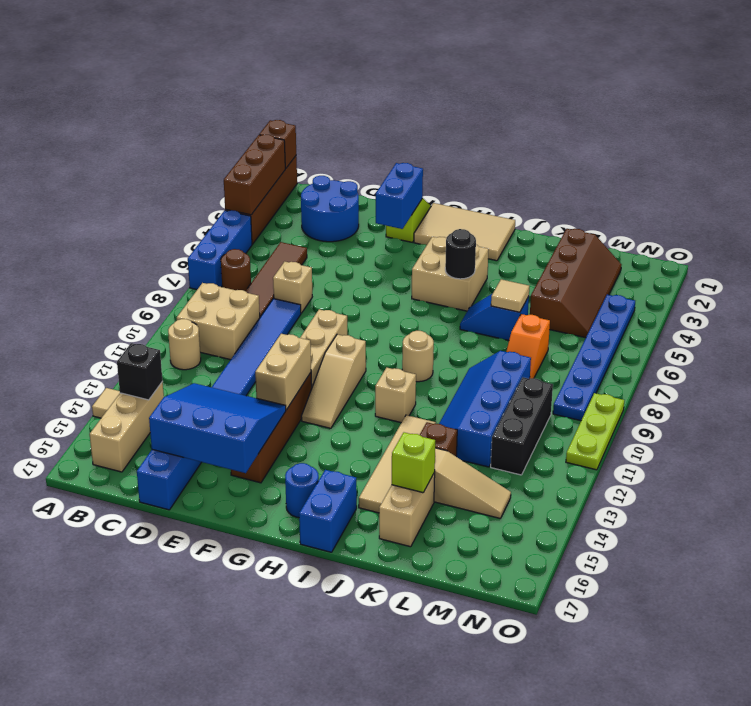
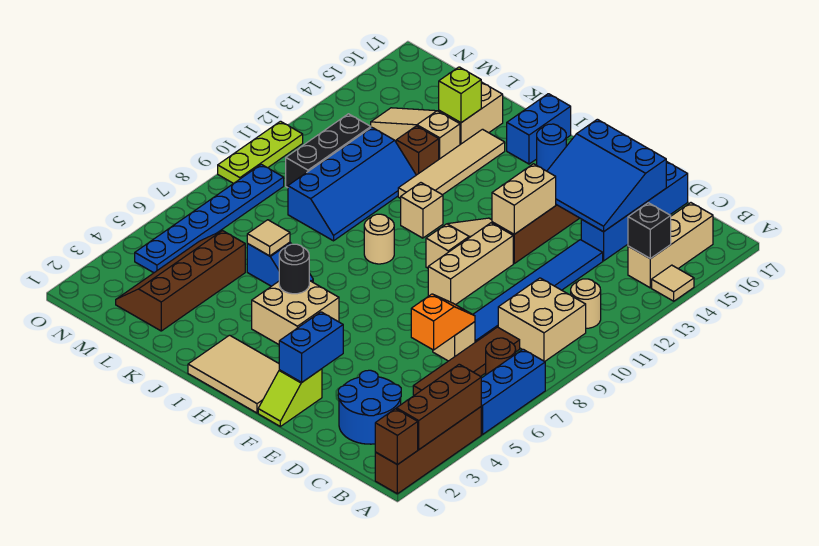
orange slope L7:L8 level 1 top 7 -> orange slope D6:D7 level 2 top 6

